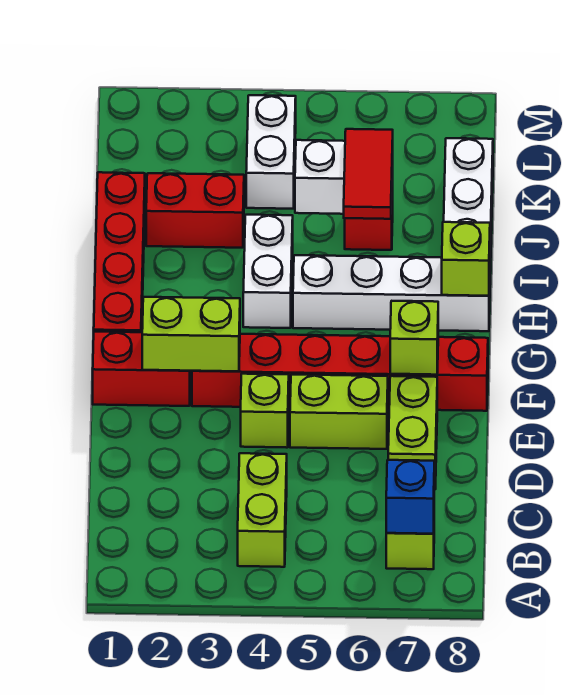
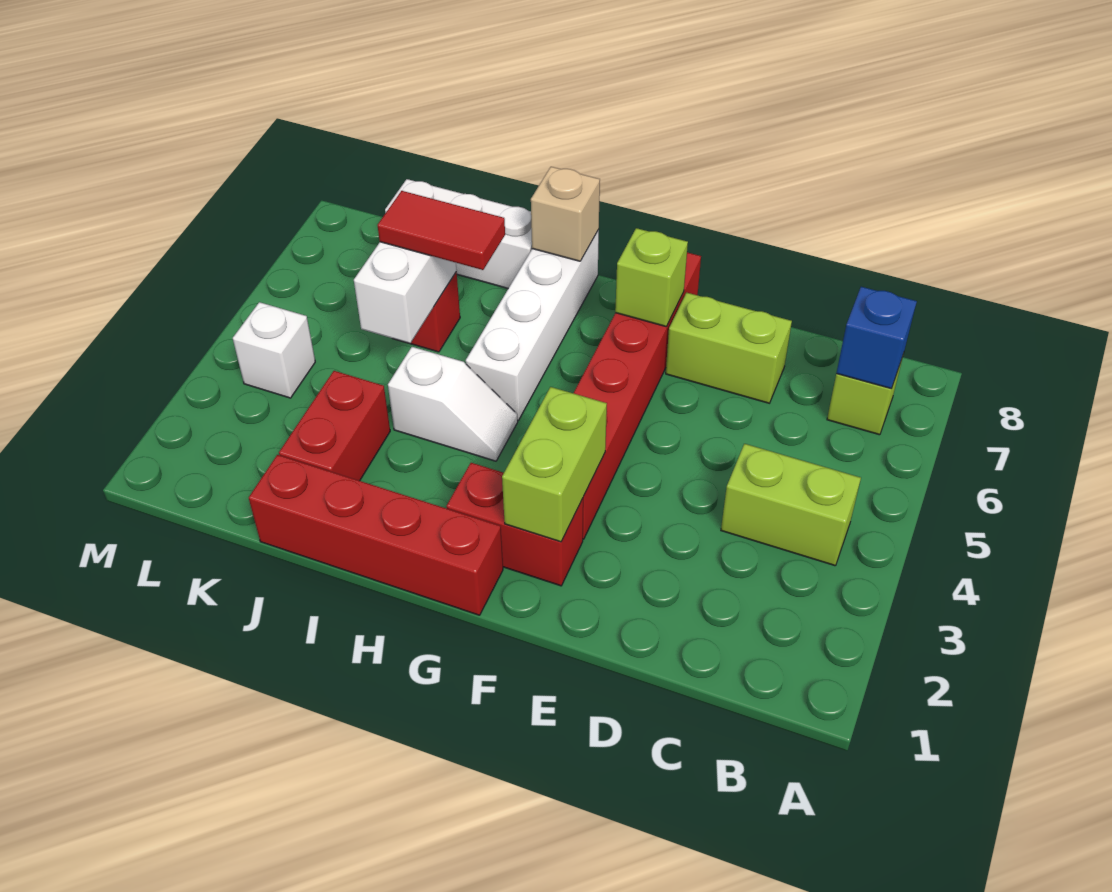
lime brick E4 level 1 -> none
lime brick E5:E6 level 1 -> none
red brick F1:F2 level 1 -> red brick F2:G2 level 1
white brick H4:I4 level 1 -> white slope H4:I4 level 1 top I
lime brick H8 level 2 -> tan brick H8 level 2
white brick K4:L4 level 1 -> white brick L4 level 1

